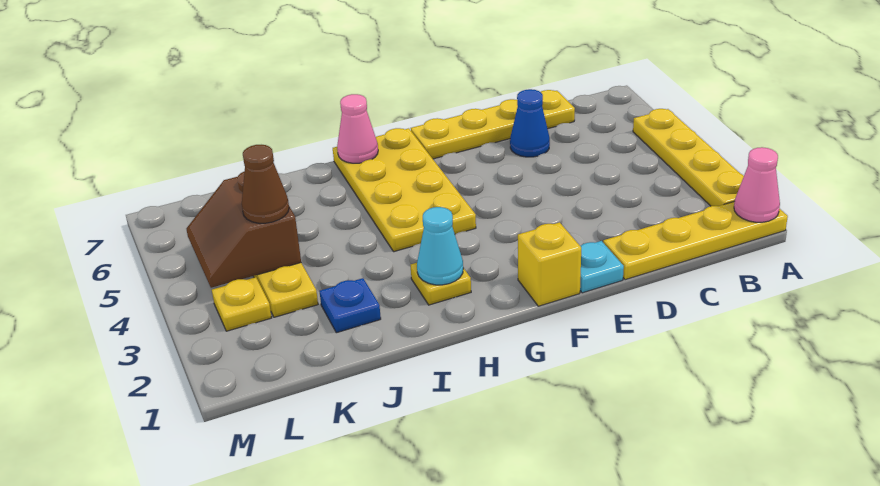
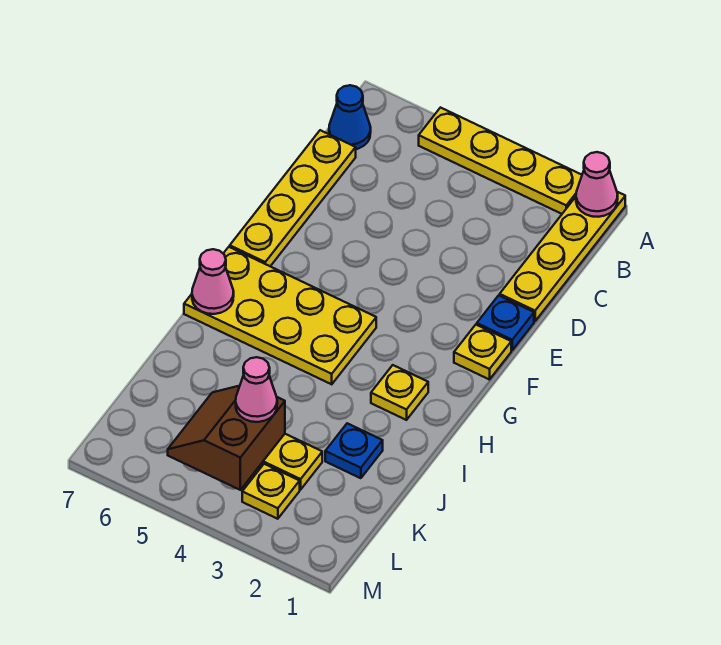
blue cone D6 level 1 -> blue cone B7 level 1
cyan plate E1 level 1 -> blue plate E1 level 1
yellow brick F1 level 1 -> yellow plate F1 level 1
cyan cone H2 level 2 -> none
brown slope K4:L5 level 2 top K -> brown slope K4:L5 level 2 top 4
brown cone K4 level 3 -> pink cone K4 level 3

